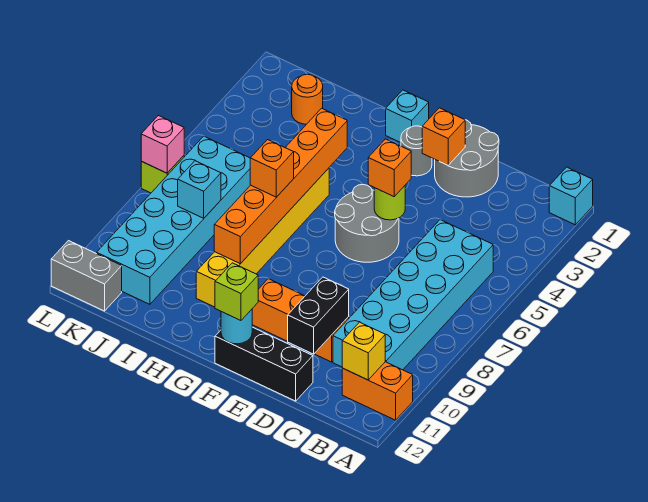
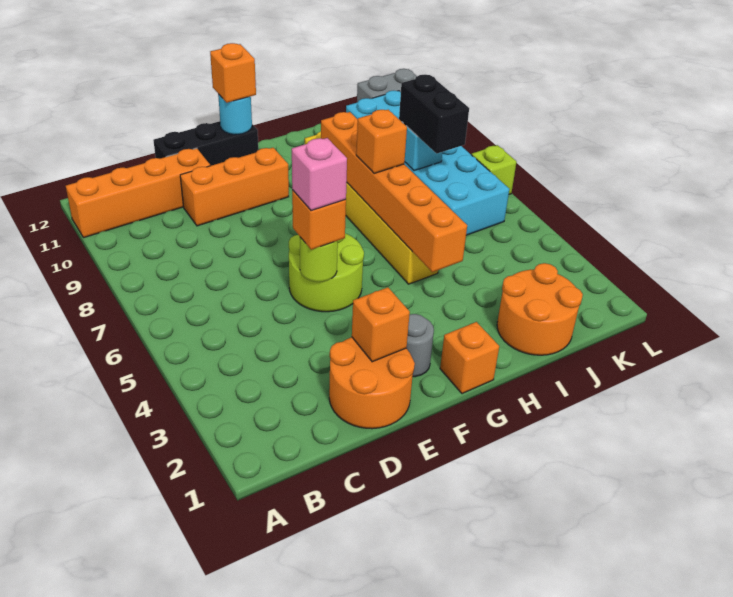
cyan brick A1 level 1 -> none
orange brick A11:B11 level 1 -> orange brick A11:D11 level 1
cyan brick B5:C10 level 1 -> none
yellow brick B11 level 2 -> none
grey round brick D1:E2 level 1 -> orange round brick D1:E2 level 1
black brick D10:D11 level 2 -> black brick J7:J8 level 3
grey round brick E5:F6 level 1 -> lime round brick E5:F6 level 1
lime brick F12 level 3 -> orange brick F12 level 3
cyan brick G1 level 1 -> orange brick G1 level 1
orange round brick J2 level 1 -> orange round brick I1:J2 level 1
pink brick L7 level 2 -> pink brick E5 level 4

